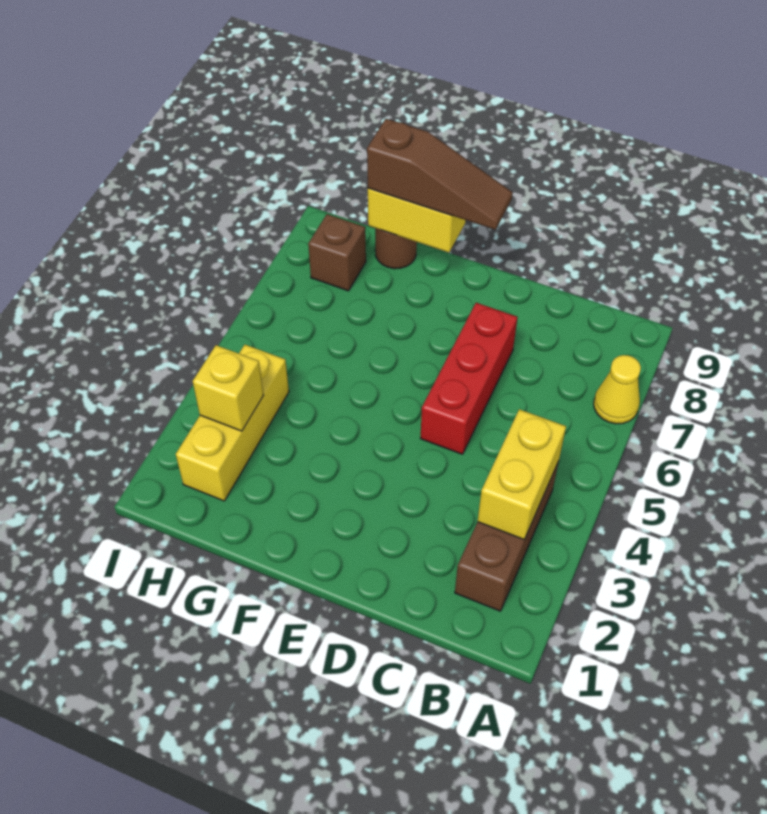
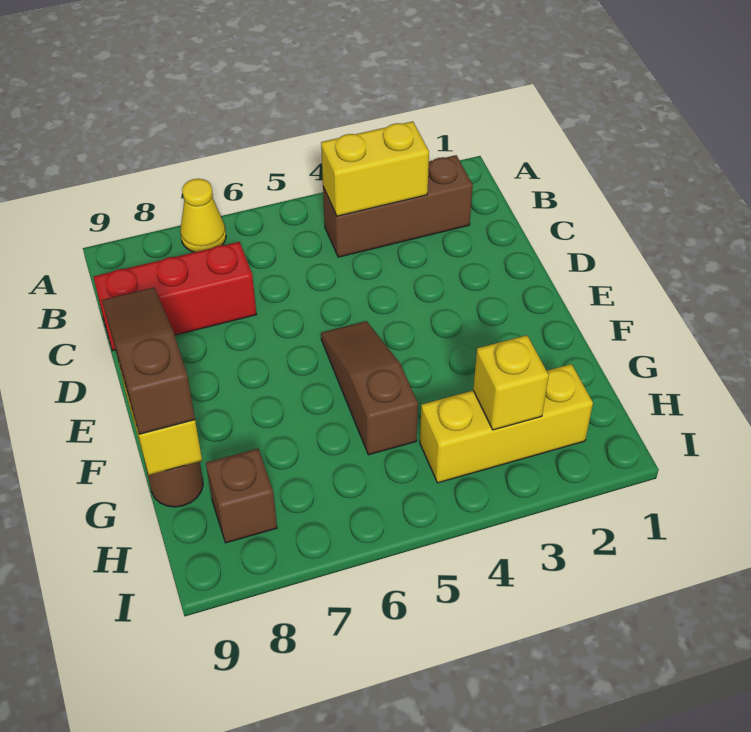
red brick D5:D7 level 1 -> red brick C7:C9 level 1
none -> brown slope E5:G5 level 1 top G

